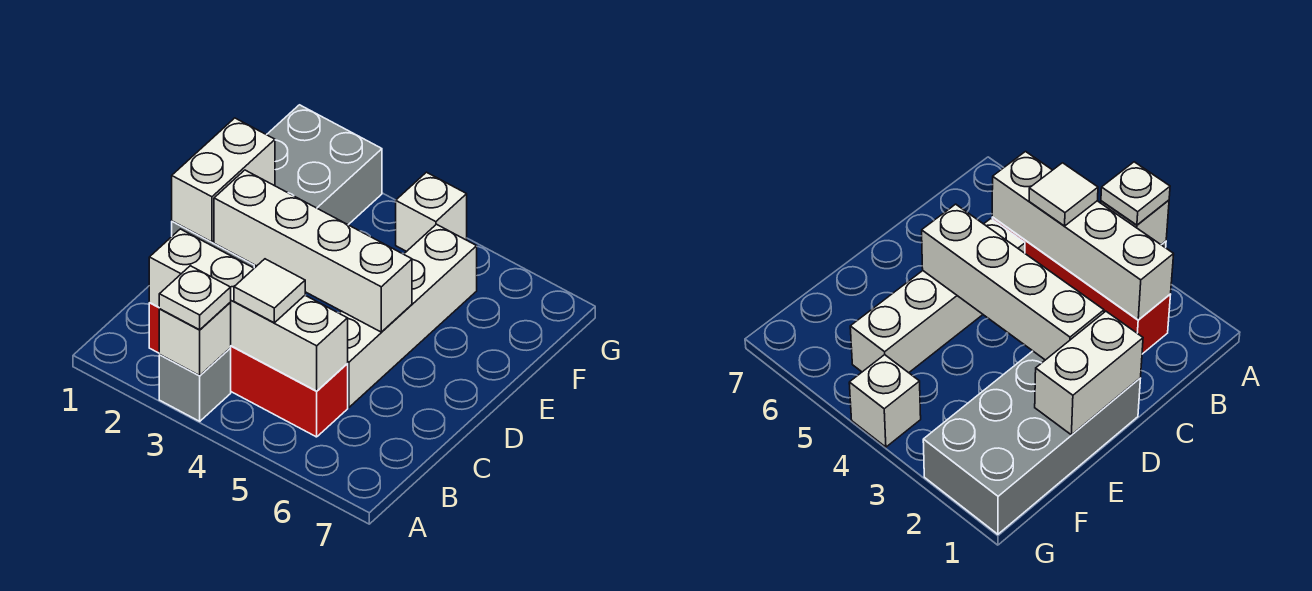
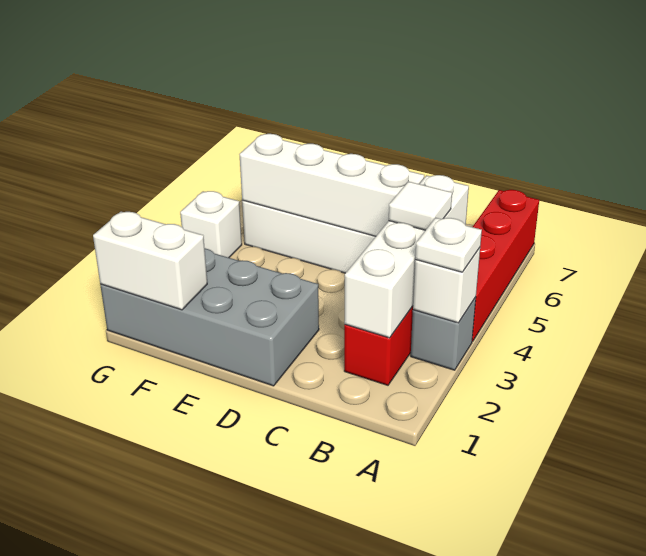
none -> red brick A4:A7 level 1
white brick D1:E1 level 2 -> white brick F1:G1 level 2
white brick D2:D5 level 2 -> white brick C5:F5 level 2

